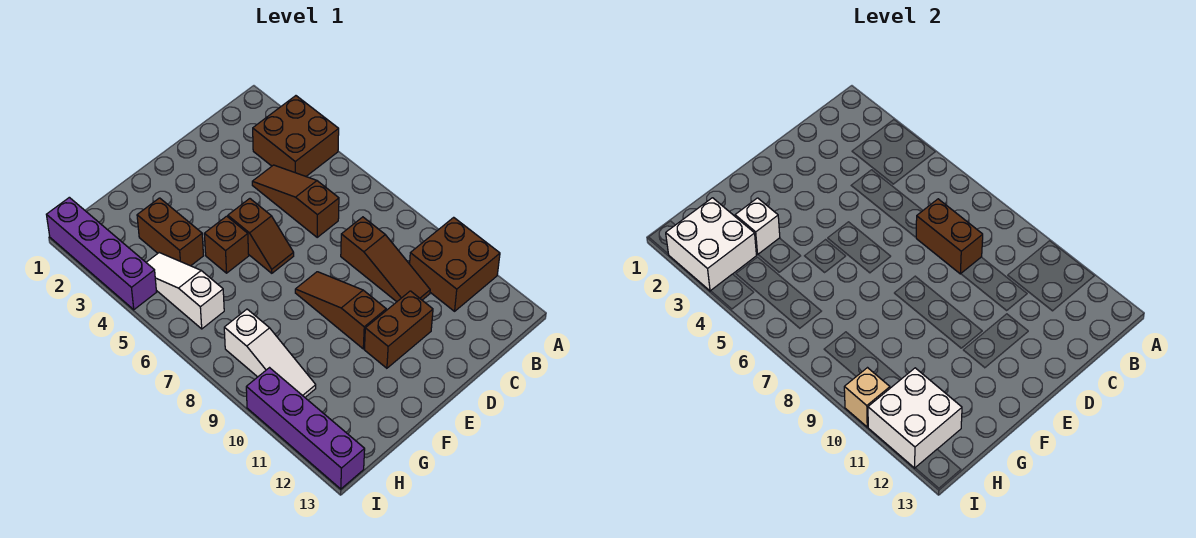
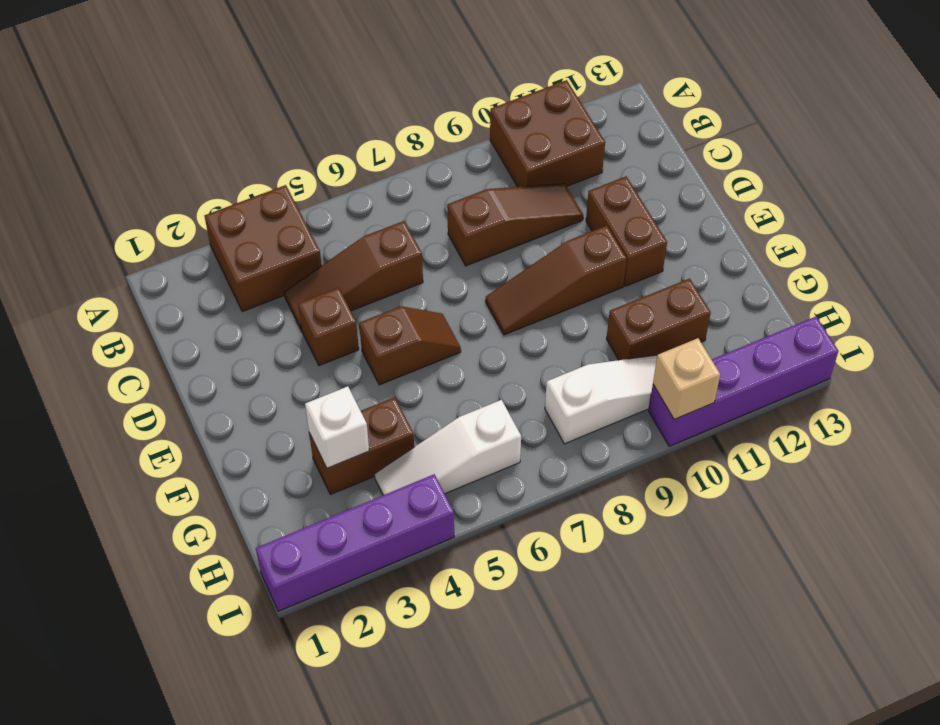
brown brick C7:C8 level 2 -> brown brick G10:G11 level 1
brown brick F5 level 1 -> brown brick D4 level 1
white brick H2:I3 level 2 -> none
white brick H11:I12 level 2 -> none

